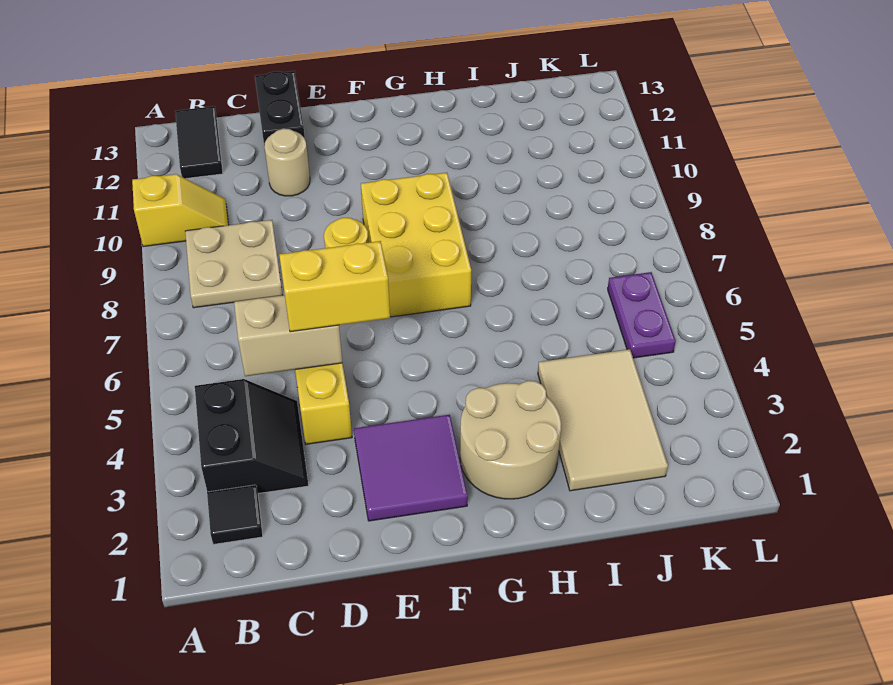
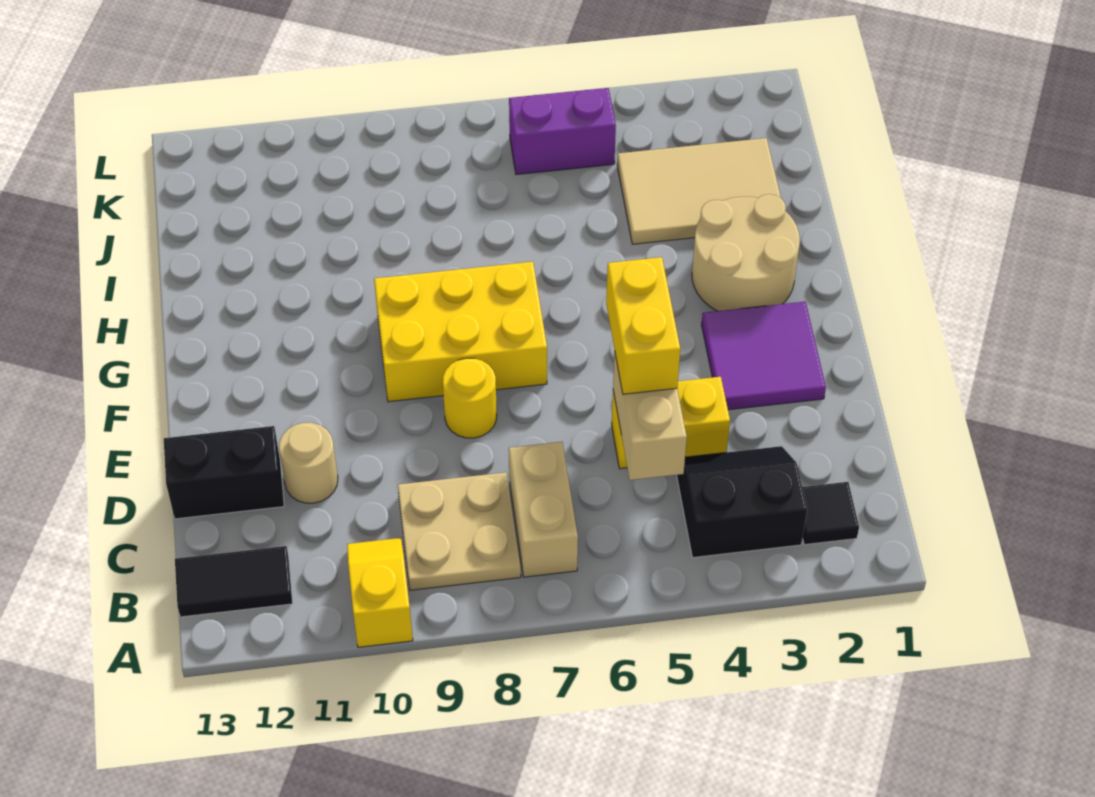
none -> tan brick B7:C7 level 1
purple plate K5:K6 level 1 -> purple brick K5:K6 level 1

